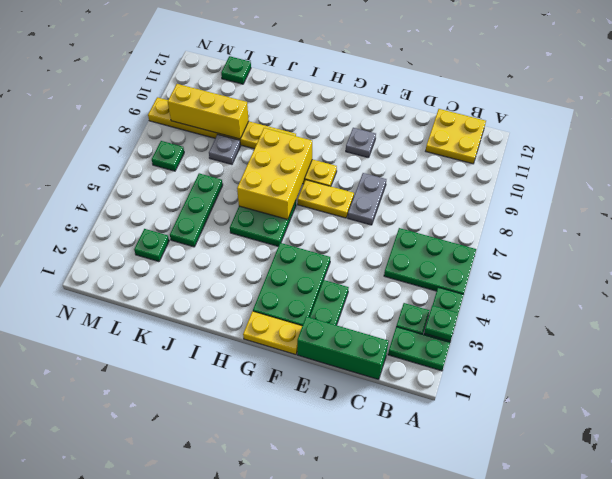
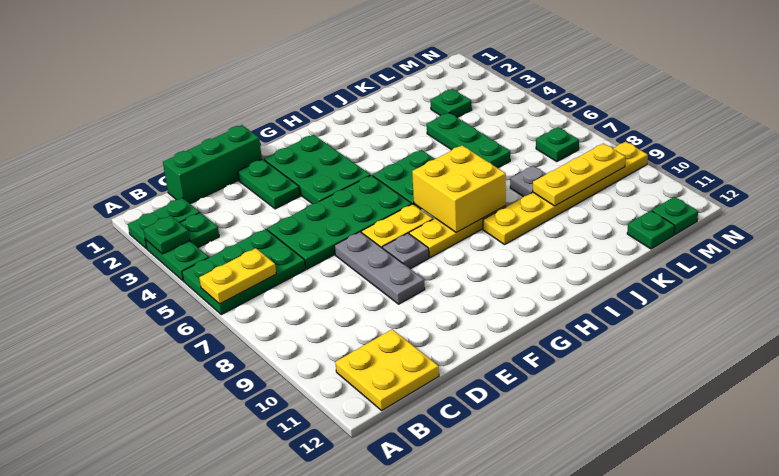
none -> green plate D5:G6 level 1
grey plate E7:E8 level 1 -> grey plate E7:E9 level 1
yellow plate F1:G1 level 1 -> yellow plate A6:B6 level 2
grey plate F10 level 1 -> grey plate F8 level 1
yellow brick H6:I8 level 2 -> yellow brick H7:I8 level 2
yellow brick K9:M9 level 2 -> yellow plate K9:M9 level 2
none -> green plate M12 level 1

